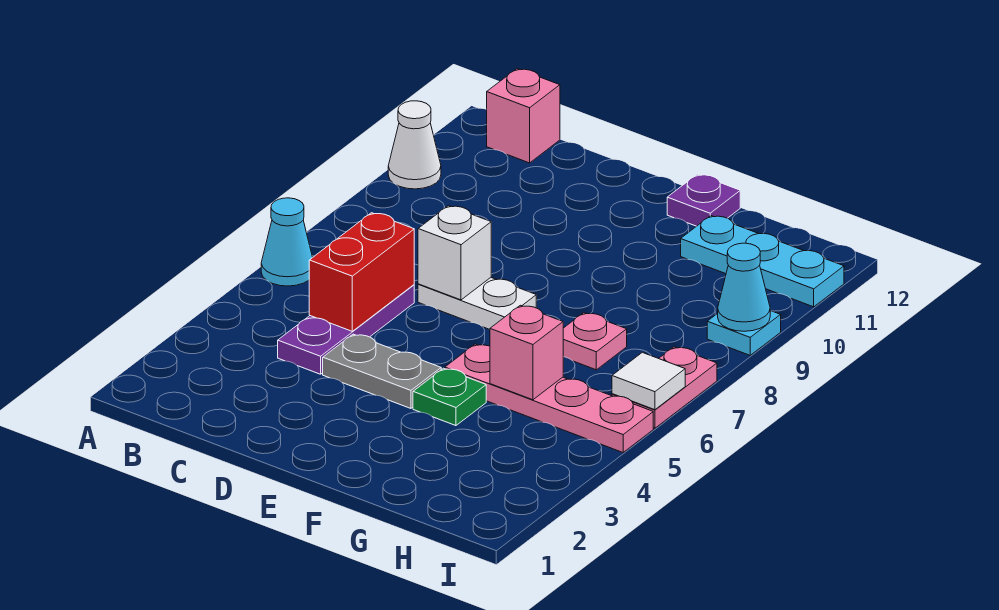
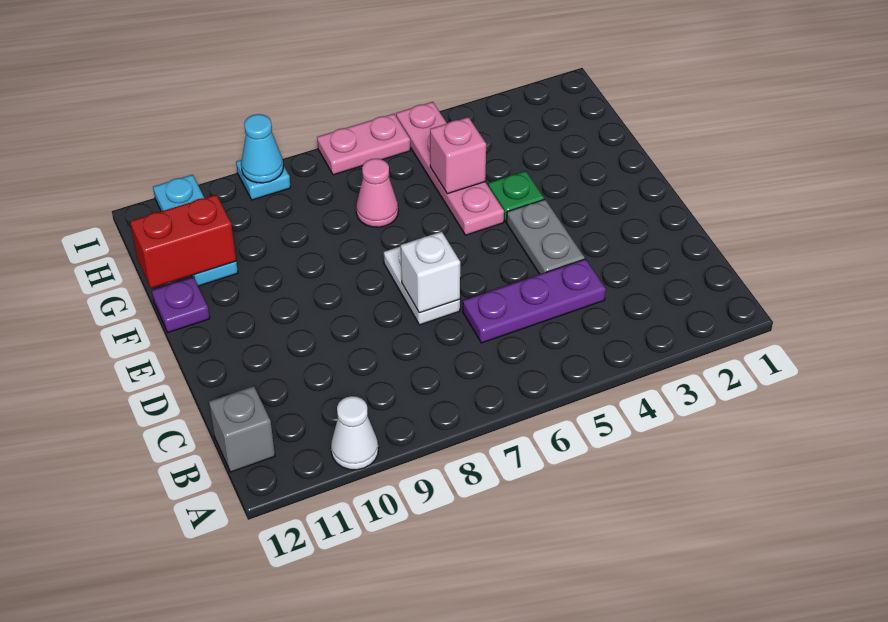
cyan cone A6 level 1 -> none
pink brick B12 level 1 -> grey brick B12 level 1
red brick C5:C6 level 2 -> red brick G11:G12 level 2
pink plate G7 level 1 -> pink cone G7 level 1
white tile I6 level 2 -> none

